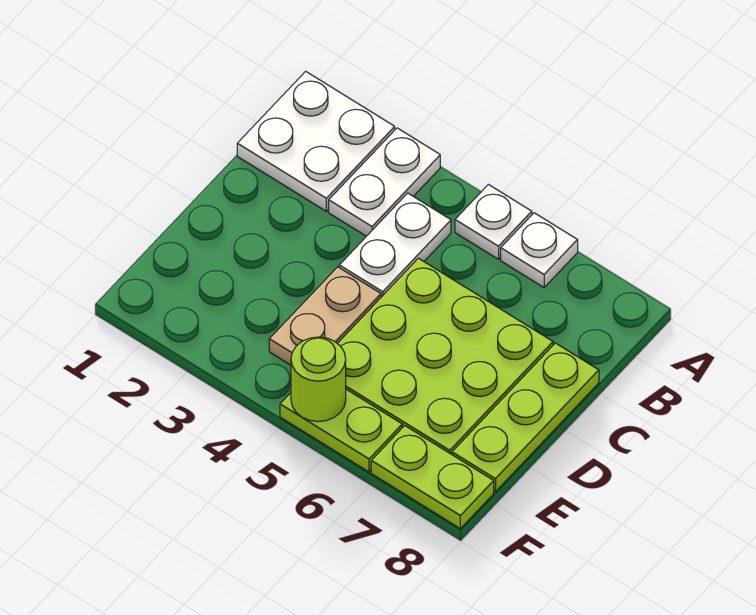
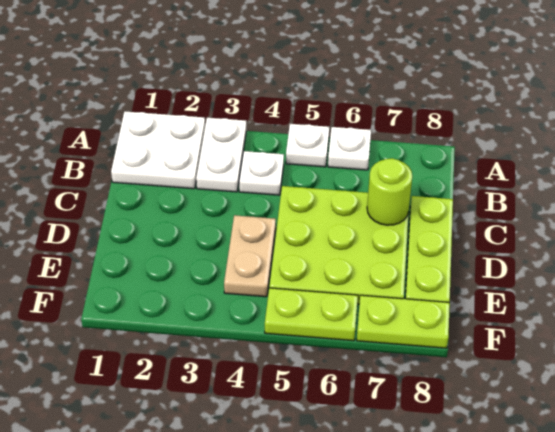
white plate B4:C4 level 1 -> white plate B4 level 1
lime round brick F5 level 2 -> lime round brick C7 level 2

